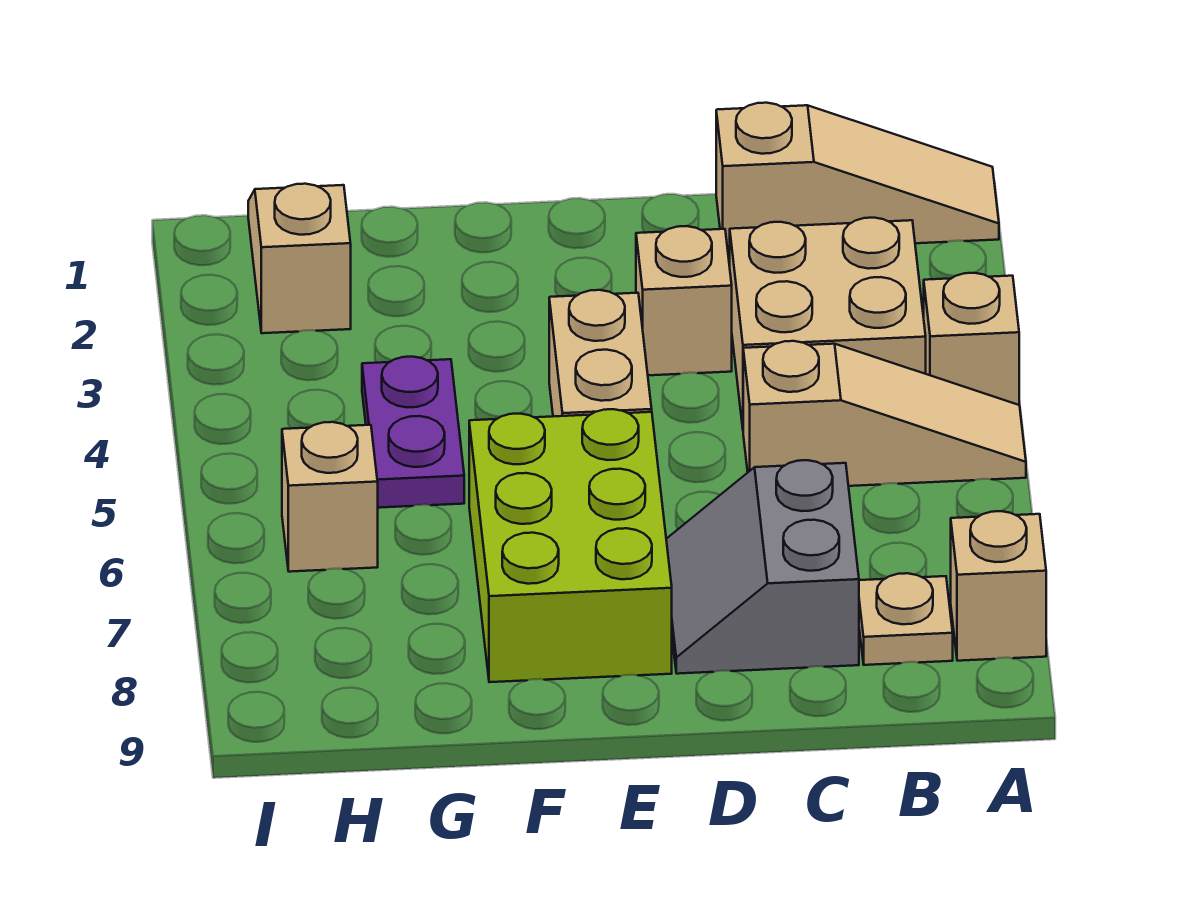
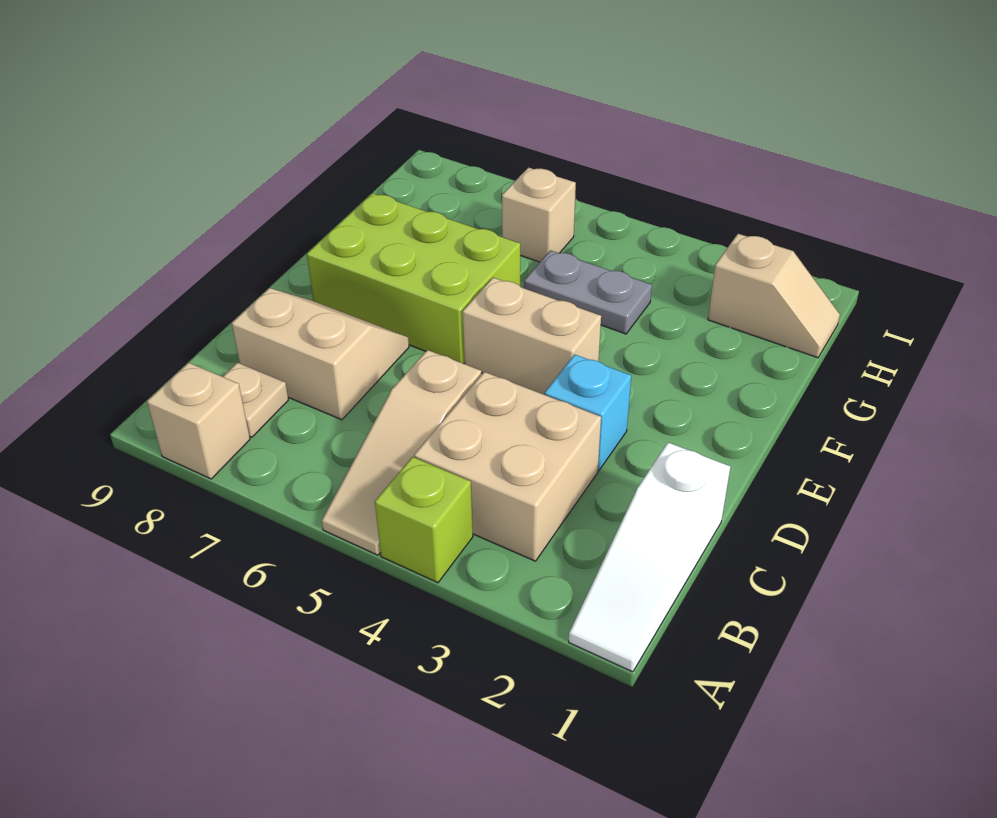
tan slope A1:C1 level 1 top C -> white slope A1:C1 level 1 top C
tan brick A4 level 1 -> lime brick A4 level 1
grey slope C7:D8 level 1 top C -> tan slope C7:D8 level 1 top C
tan brick D3 level 1 -> cyan brick D3 level 1
purple plate G4:G5 level 1 -> grey plate G4:G5 level 1

